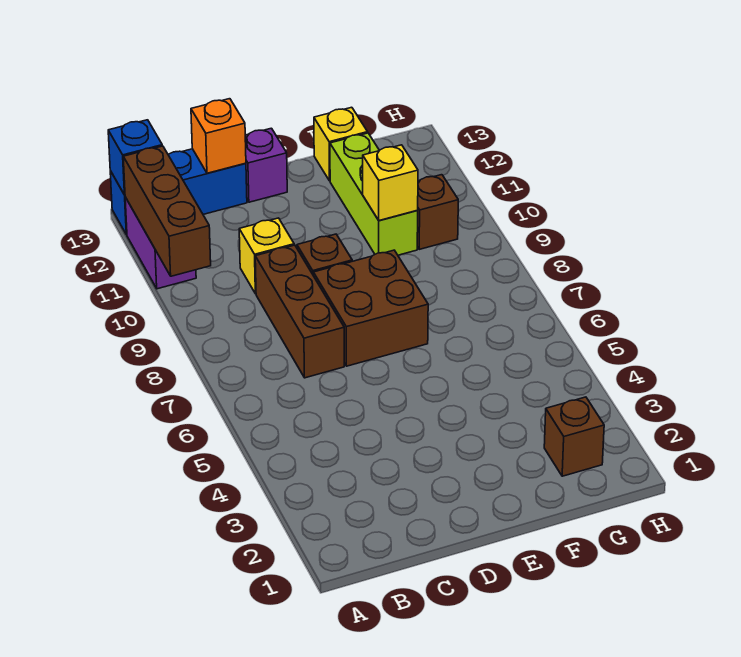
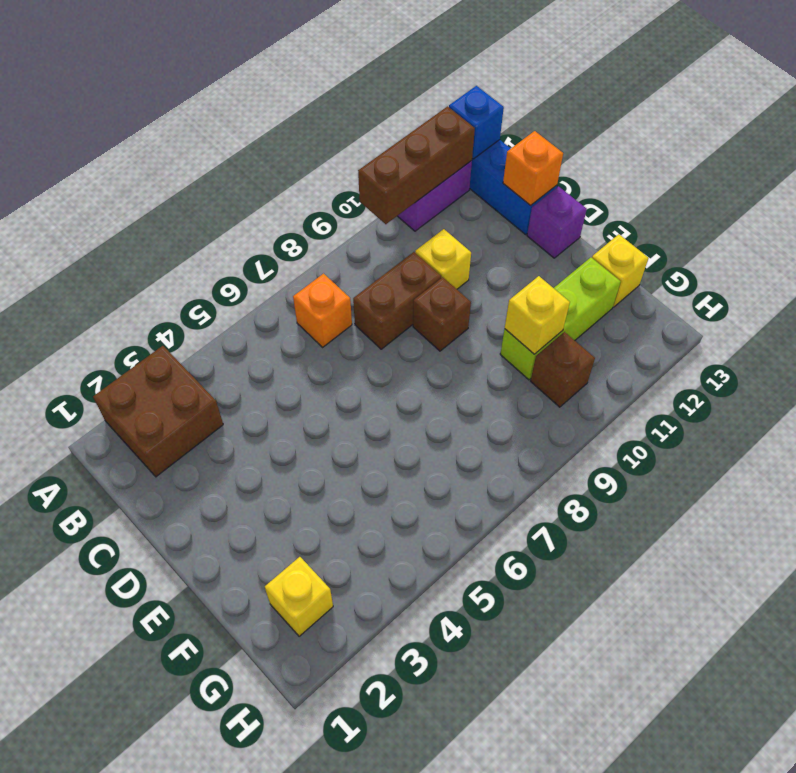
none -> orange brick B7 level 1
brown brick C7:C9 level 1 -> brown brick C8:C9 level 1
brown brick D7:E8 level 1 -> brown brick A2:B3 level 1
brown brick G2 level 1 -> yellow brick G2 level 1

